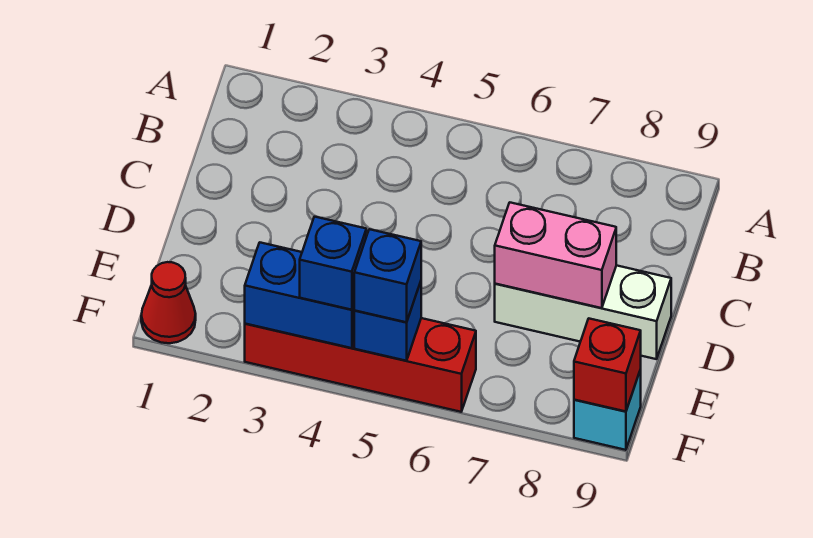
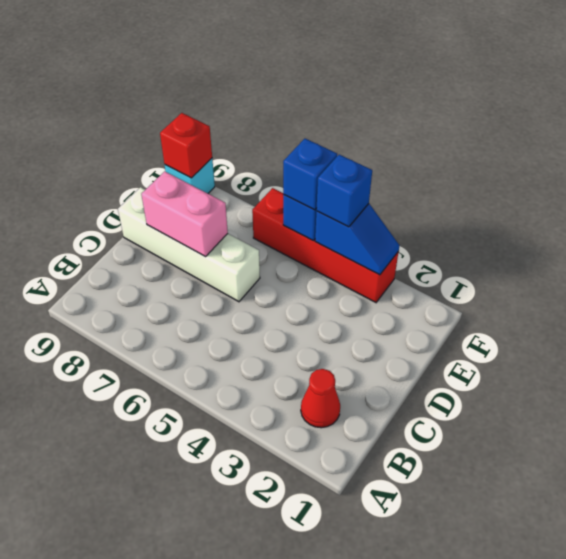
white brick D7:D9 level 1 -> white brick D6:D9 level 1
red cone F1 level 1 -> red cone B2 level 1
blue brick F3:F4 level 2 -> blue slope F3:F4 level 2 top 4

